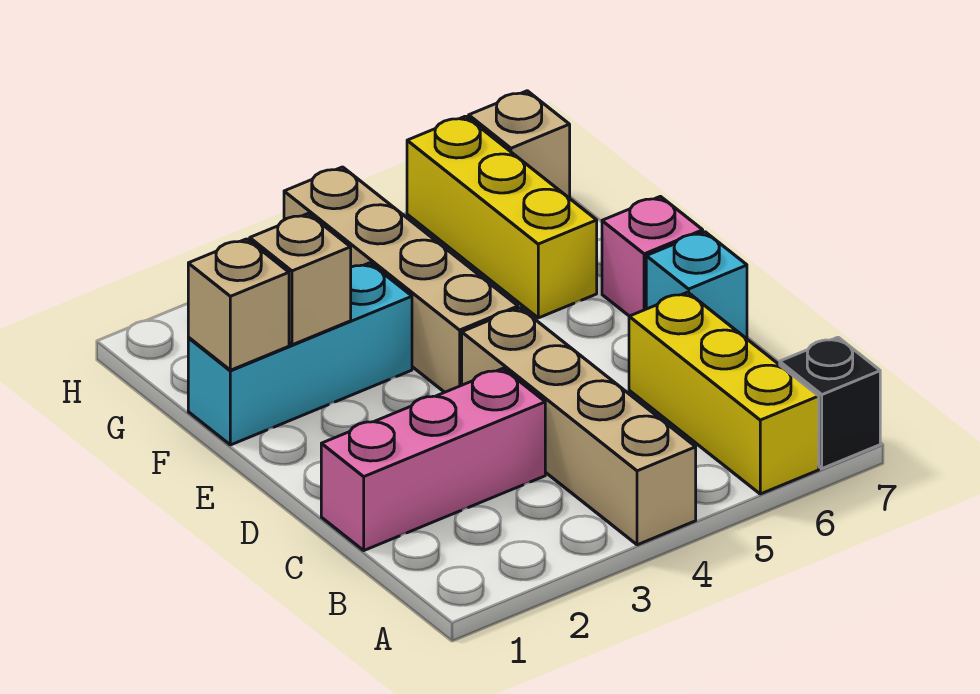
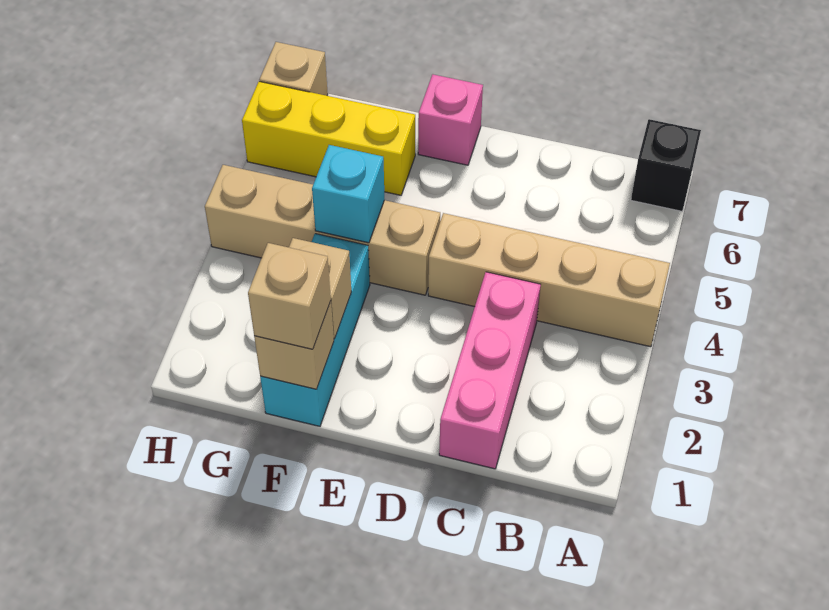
yellow brick A6:C6 level 1 -> none
cyan brick D7 level 1 -> cyan brick F4 level 2
none -> tan brick F1 level 3

